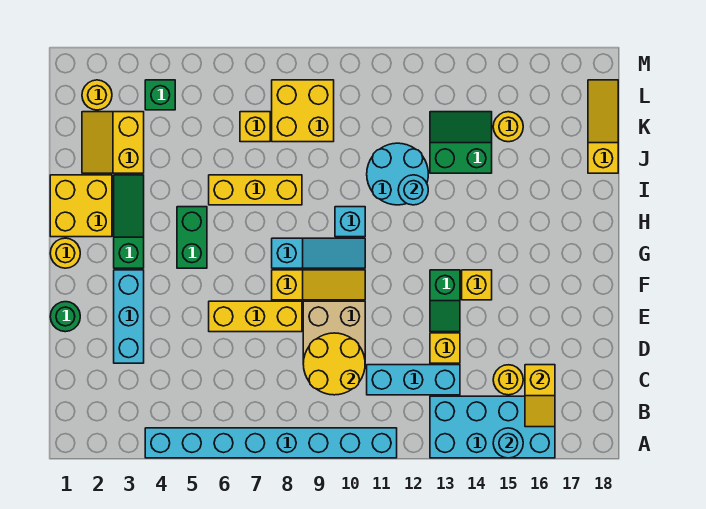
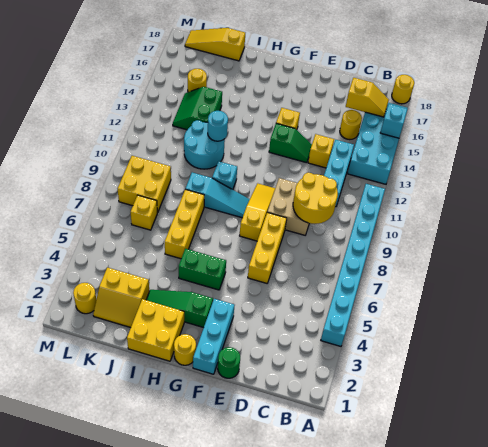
cyan round brick A15 level 2 -> cyan brick A15 level 2
none -> yellow round brick A18 level 1
cyan brick D3:F3 level 1 -> cyan brick F1:F3 level 1
cyan slope G8:G10 level 1 top 8 -> cyan slope G9:I9 level 1 top I
green brick L4 level 1 -> none

